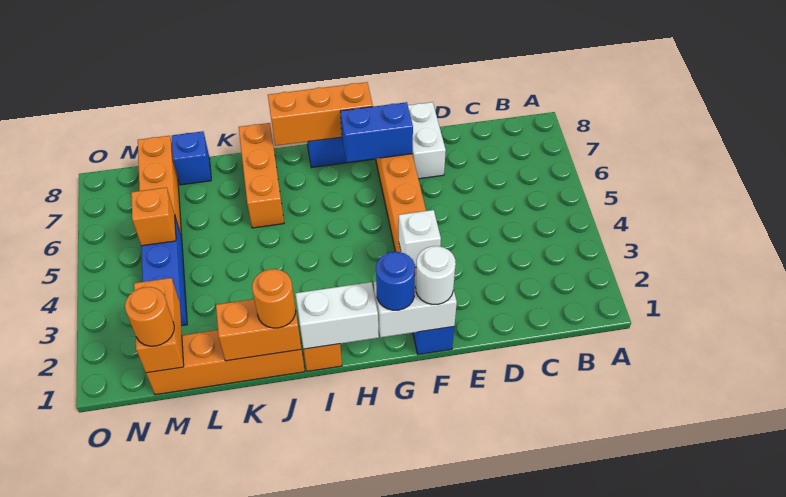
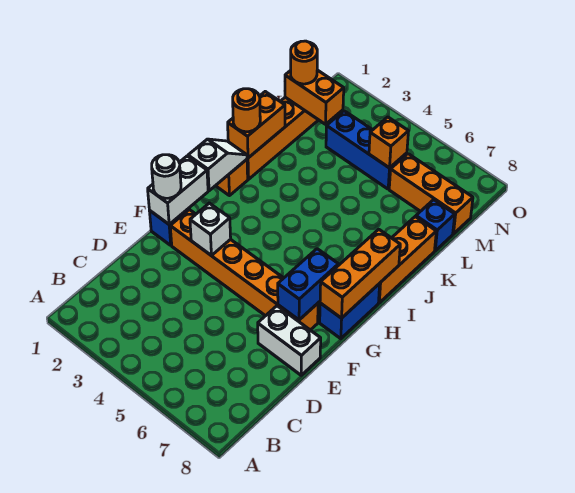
blue round brick G1 level 3 -> none
white brick H1:I1 level 2 -> white slope H1:I1 level 2 top H
orange brick J6:J8 level 1 -> orange brick I8:K8 level 1

